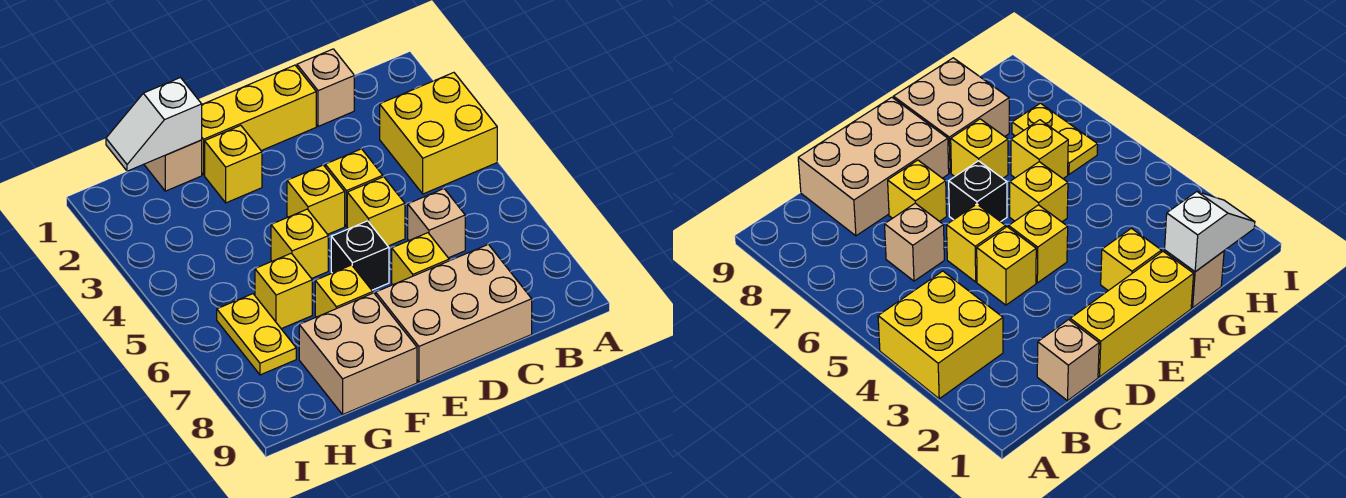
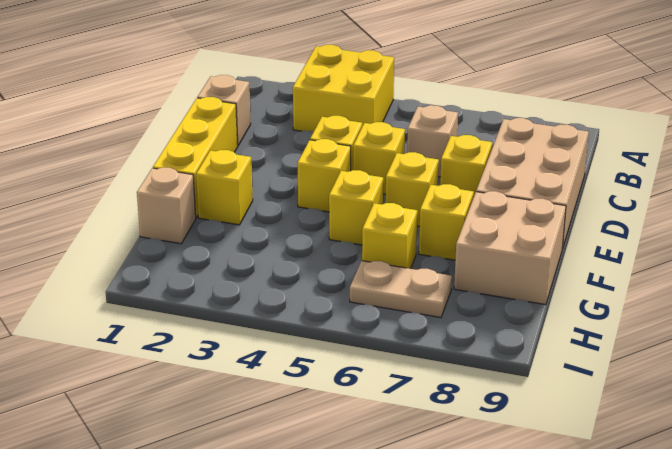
black brick E6 level 1 -> yellow brick E6 level 1
white slope G1:H1 level 2 top G -> none
yellow plate H6:H7 level 1 -> tan plate H6:H7 level 1

